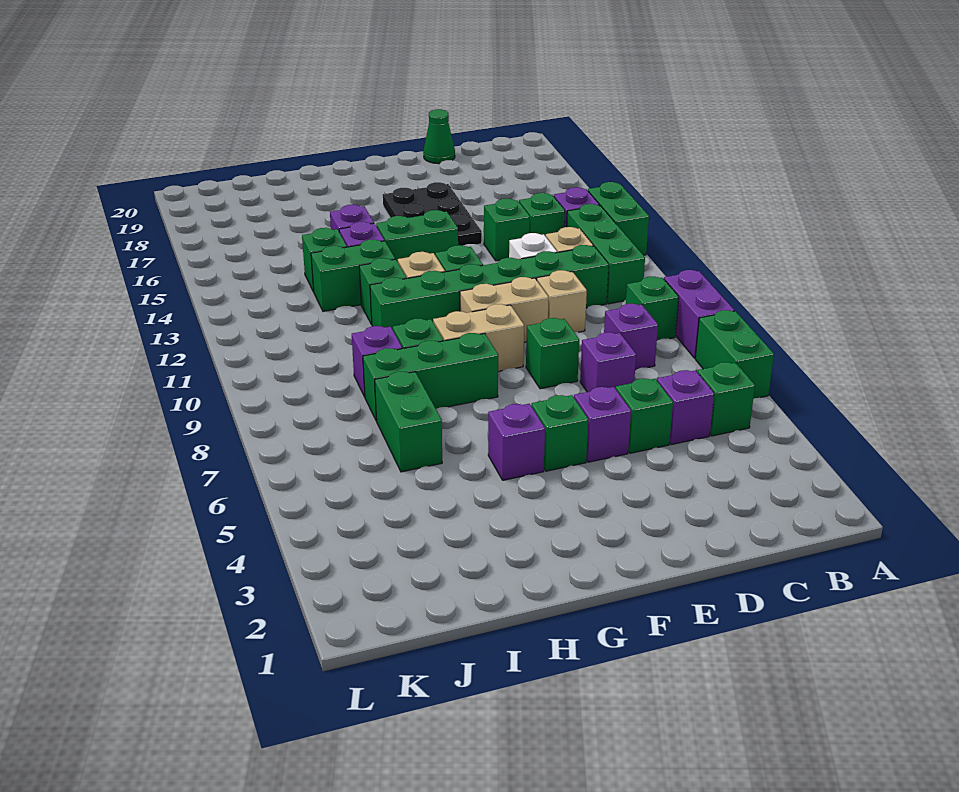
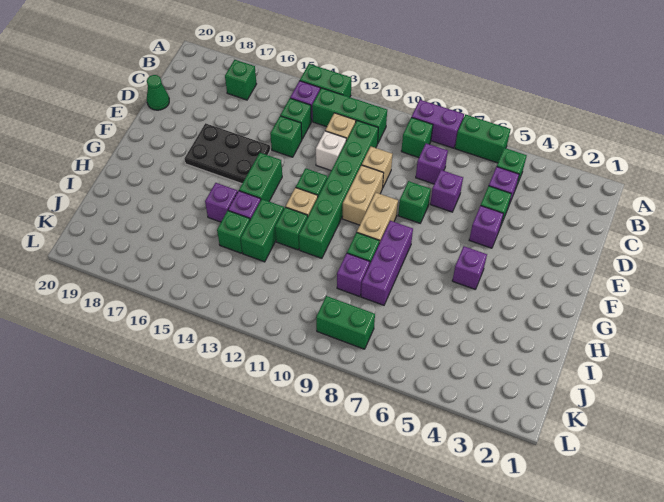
green brick F5 level 1 -> green brick B17 level 1
green brick G8:I8 level 1 -> purple brick G8:I8 level 1
green brick I6:I7 level 1 -> green brick K8:K9 level 1

